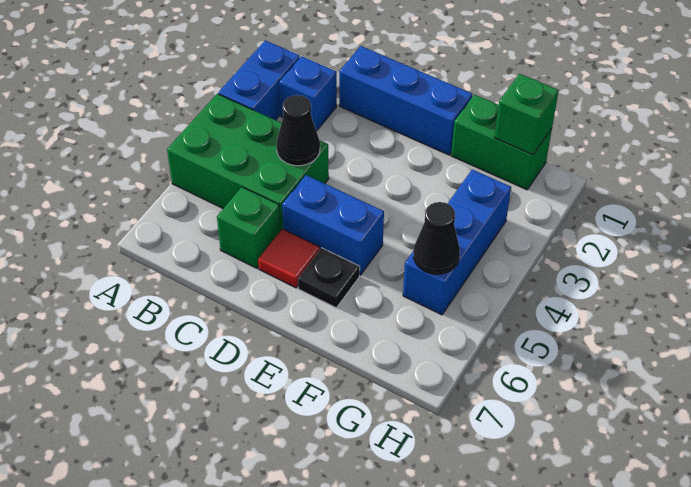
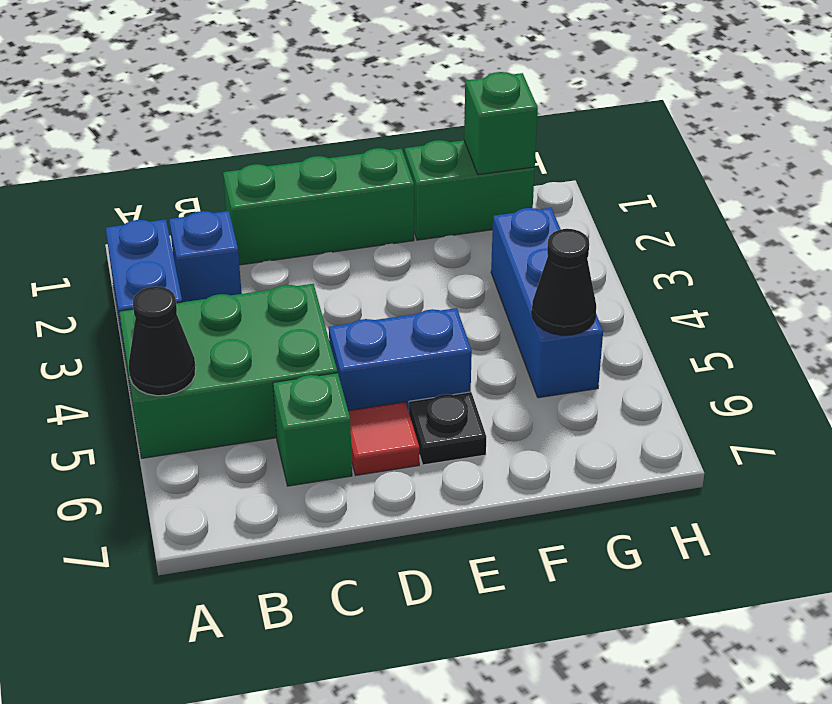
blue brick C1:E1 level 1 -> green brick C1:E1 level 1
black cone C4 level 2 -> black cone A5 level 2

